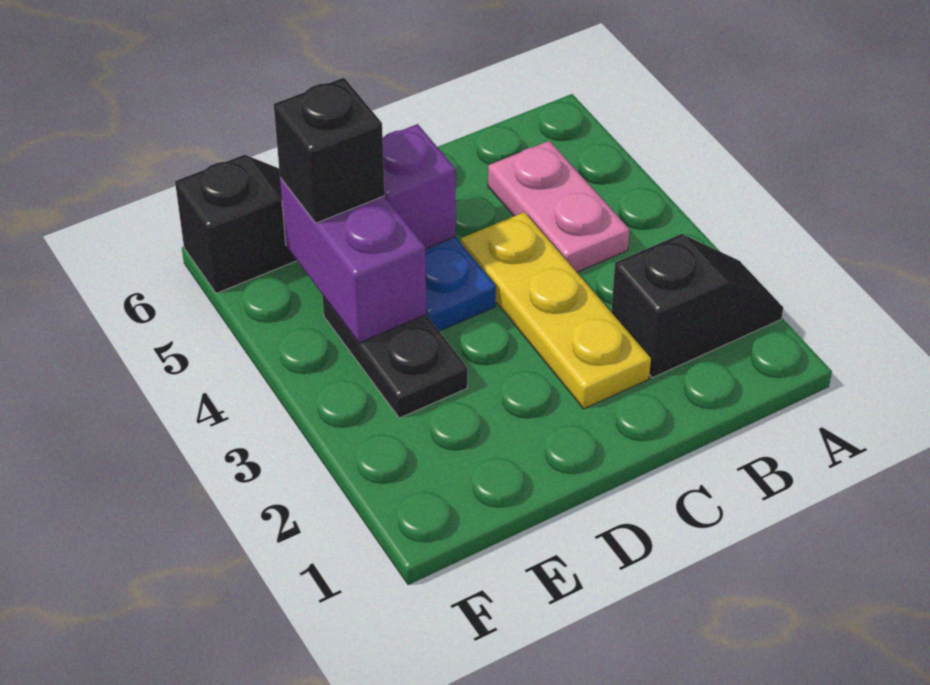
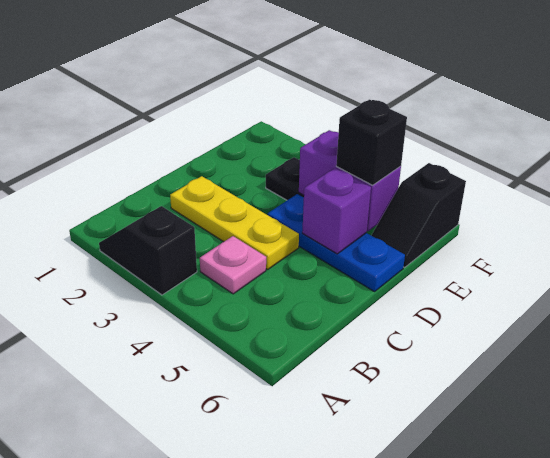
black slope A2:B2 level 1 top B -> black slope A2:A3 level 1 top 3
pink plate B4:B5 level 1 -> pink plate B4 level 1

